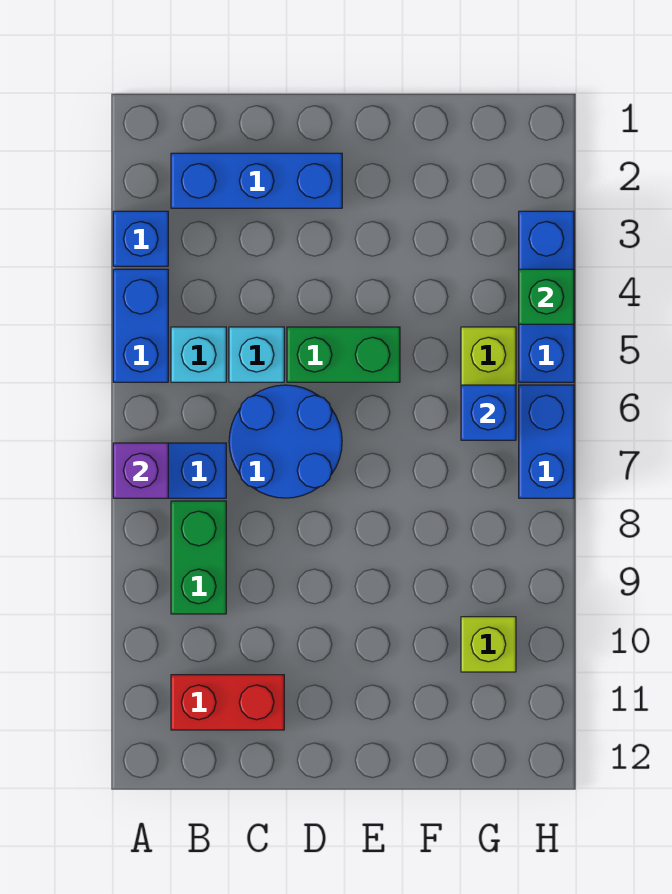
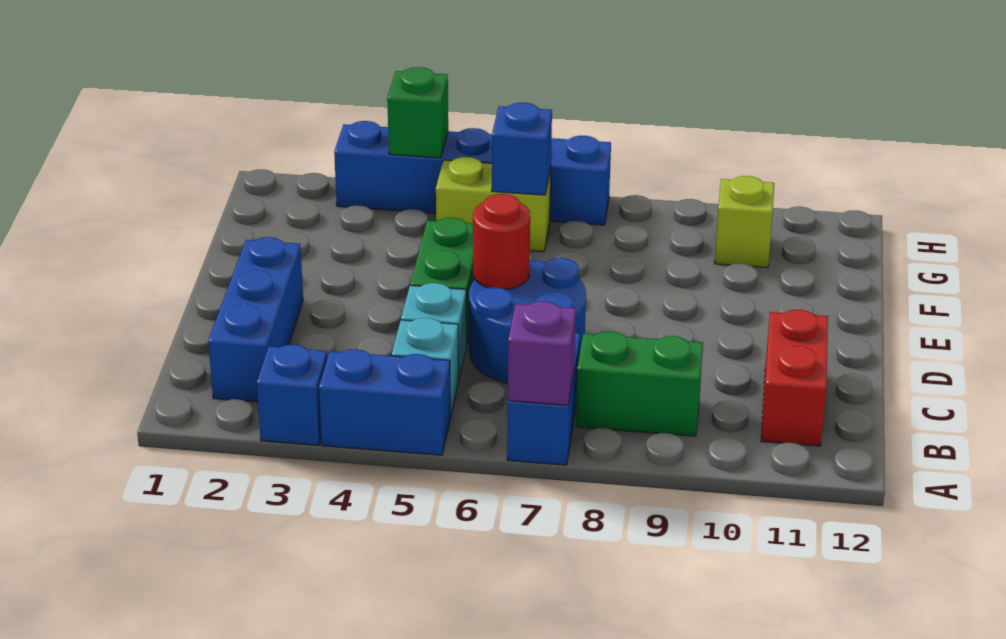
none -> red round brick D6 level 2

